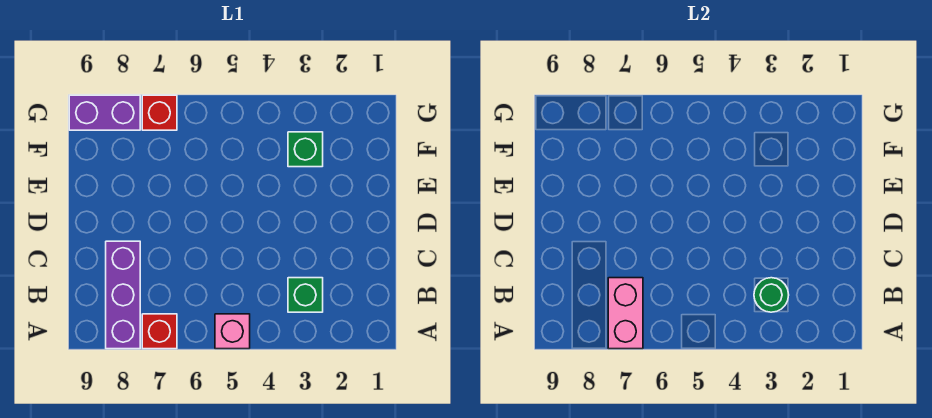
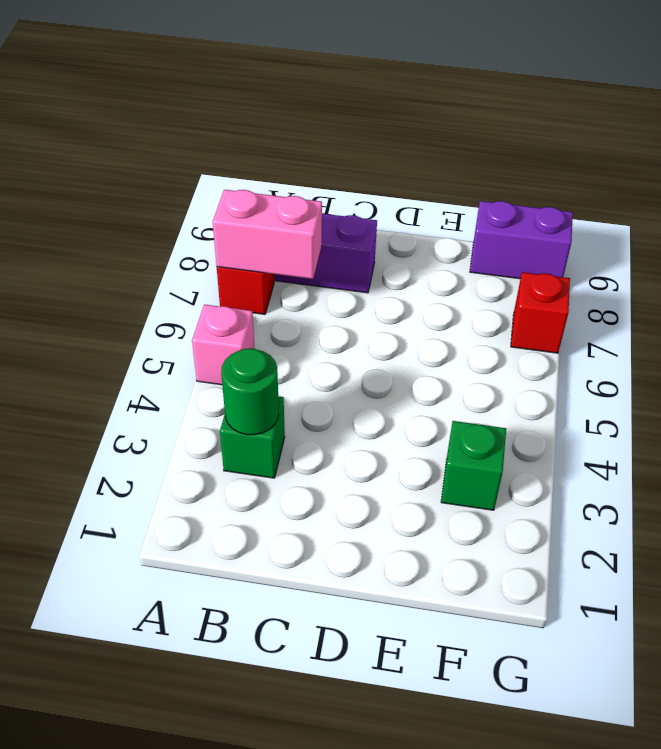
purple brick G8:G9 level 1 -> purple brick F9:G9 level 1

